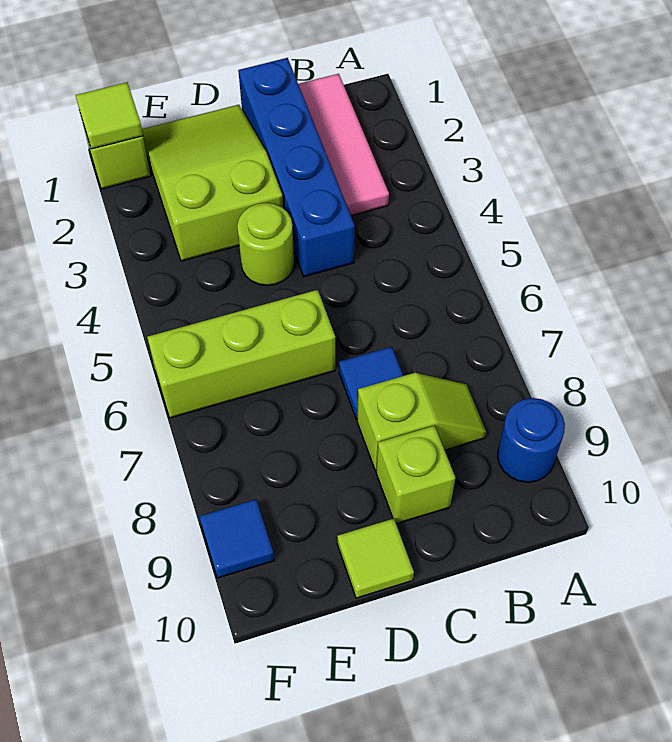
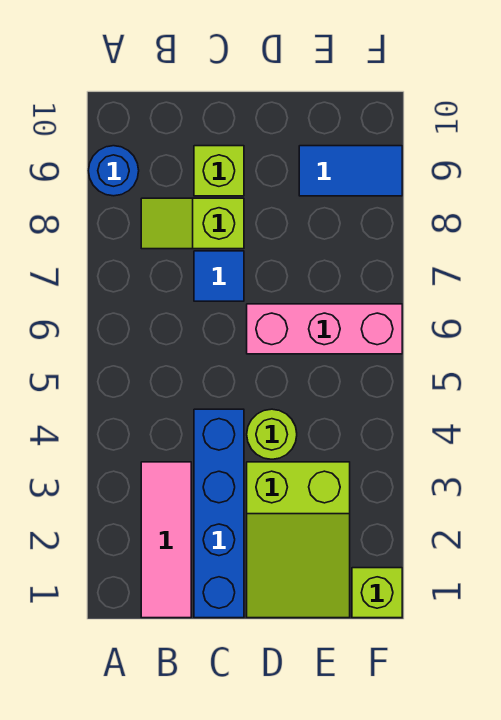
lime brick D6:F6 level 1 -> pink brick D6:F6 level 1
lime tile D10 level 1 -> none
lime tile F1 level 2 -> none
blue tile F9 level 1 -> blue tile E9:F9 level 1

